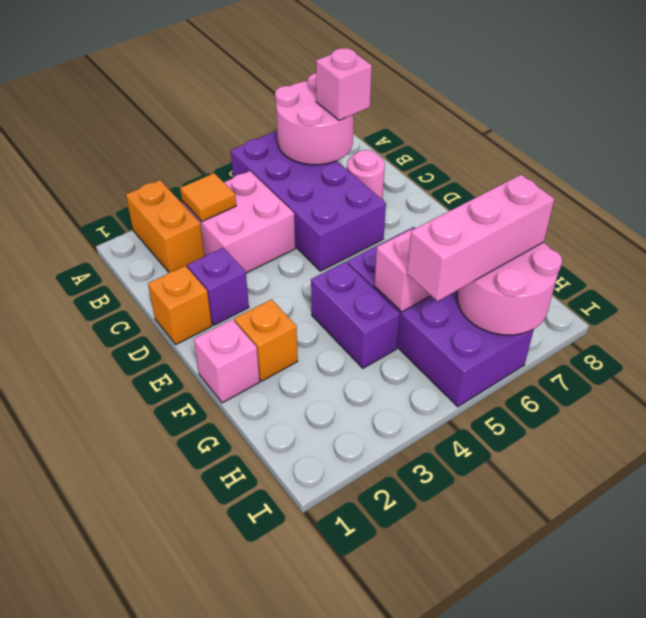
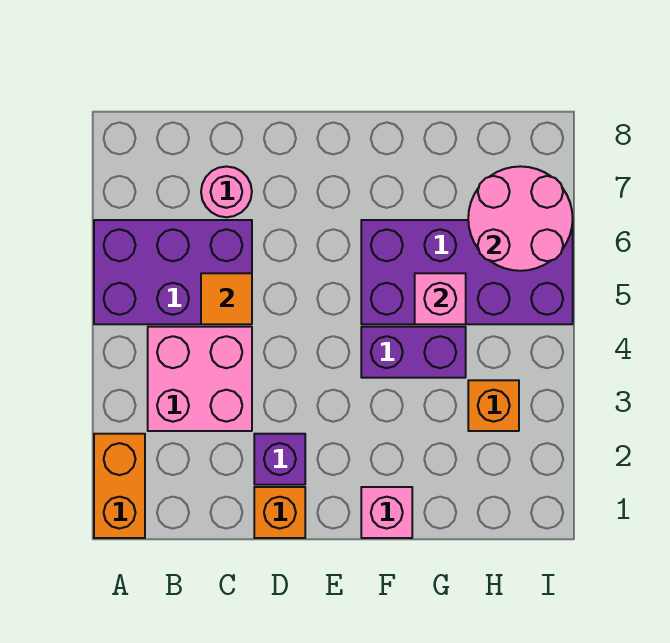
orange brick A2:B2 level 1 -> orange brick A1:A2 level 1
purple brick A5:D6 level 1 -> purple brick A5:C6 level 1
pink round brick A6:B7 level 2 -> none
orange tile B3 level 2 -> orange tile C5 level 2
pink brick B7 level 3 -> none
orange brick F2 level 1 -> orange brick H3 level 1
pink brick H5:H7 level 3 -> none

